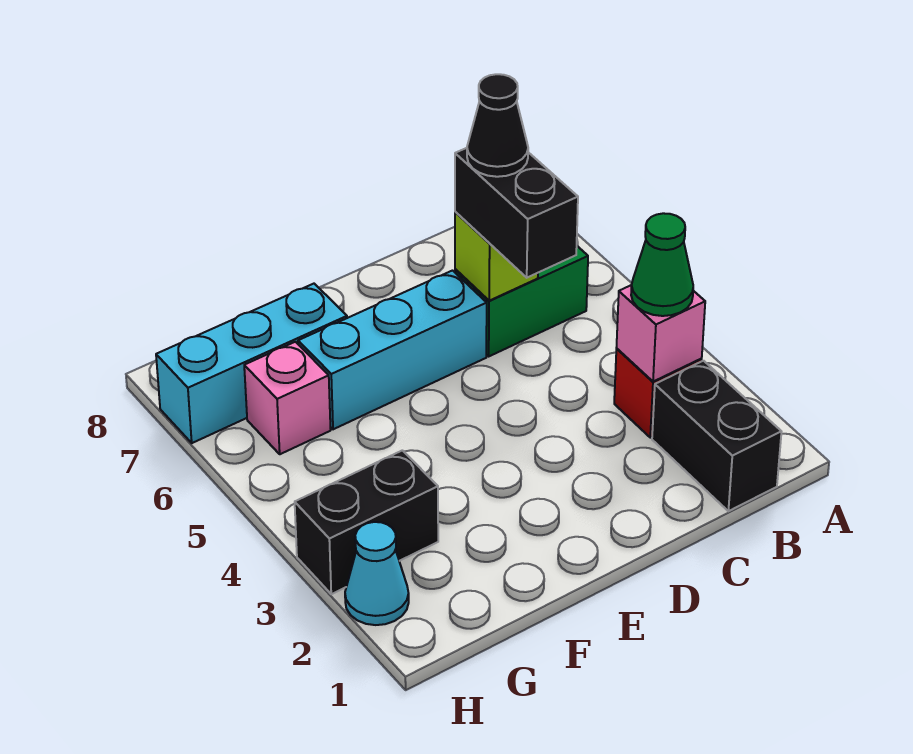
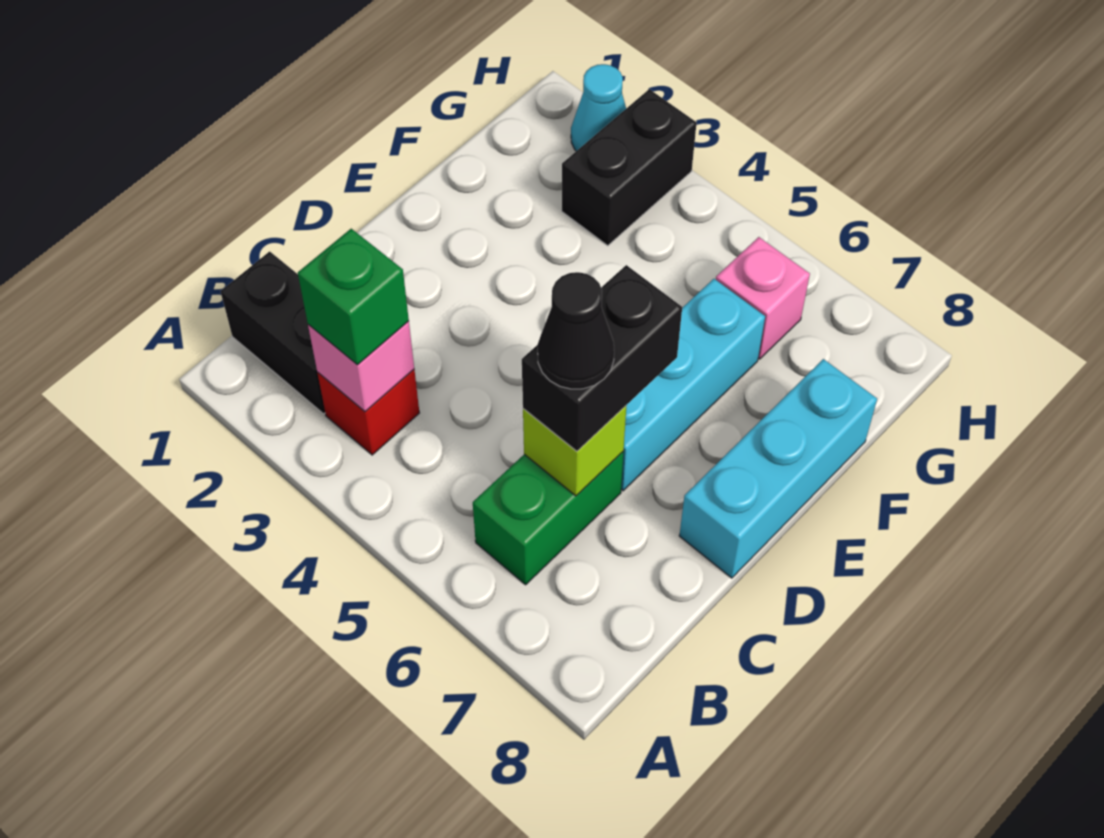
green cone B3 level 3 -> green brick B3 level 3
black brick C5:C6 level 3 -> black brick C6:D6 level 3
cyan brick F7:H7 level 1 -> cyan brick D8:F8 level 1

